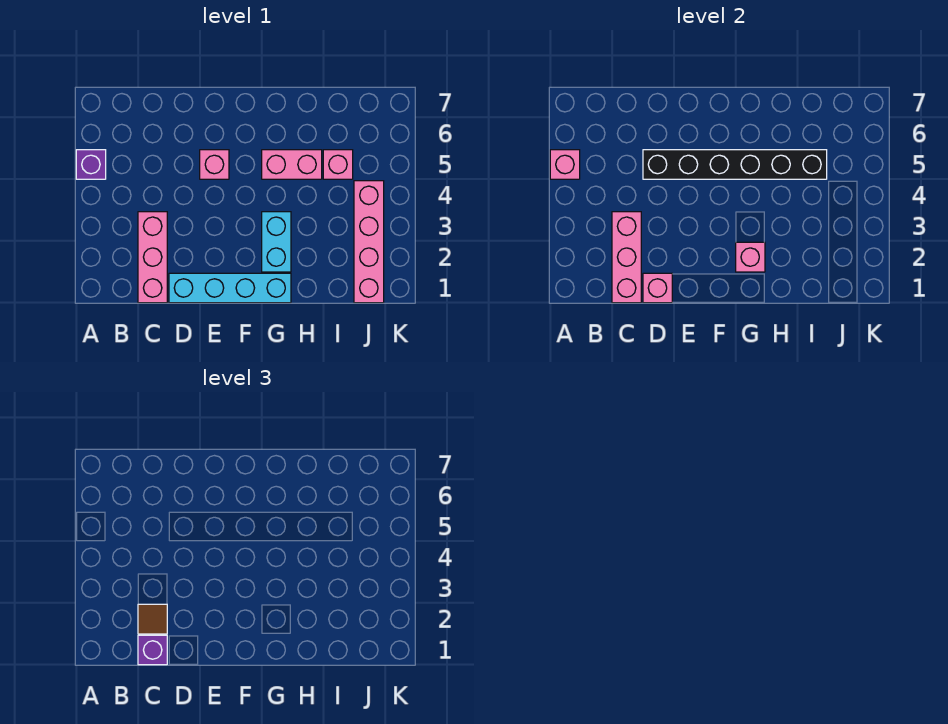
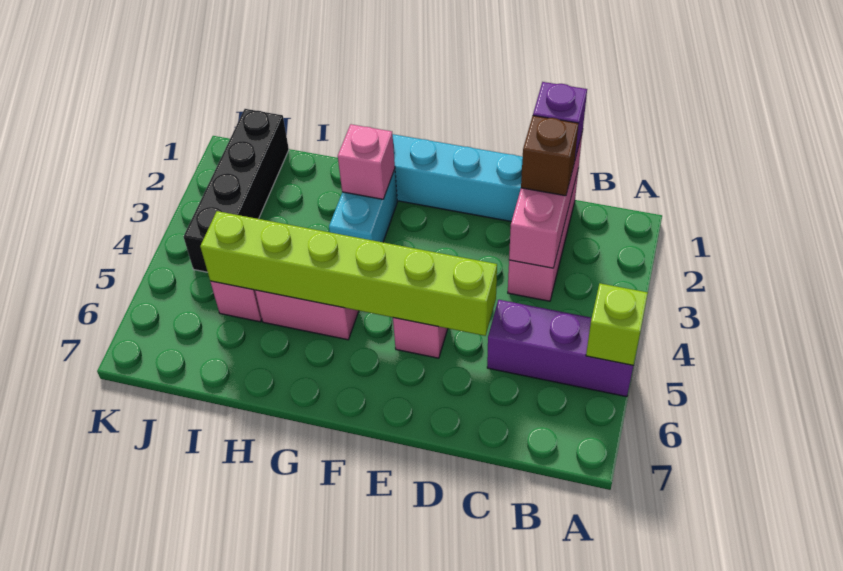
purple brick A5 level 1 -> purple brick A5:C5 level 1
pink brick A5 level 2 -> lime brick A5 level 2
brown tile C2 level 3 -> brown brick C2 level 3
pink brick D1 level 2 -> none
black brick D5:I5 level 2 -> lime brick D5:I5 level 2
pink brick J1:J4 level 1 -> black brick J1:J4 level 1

